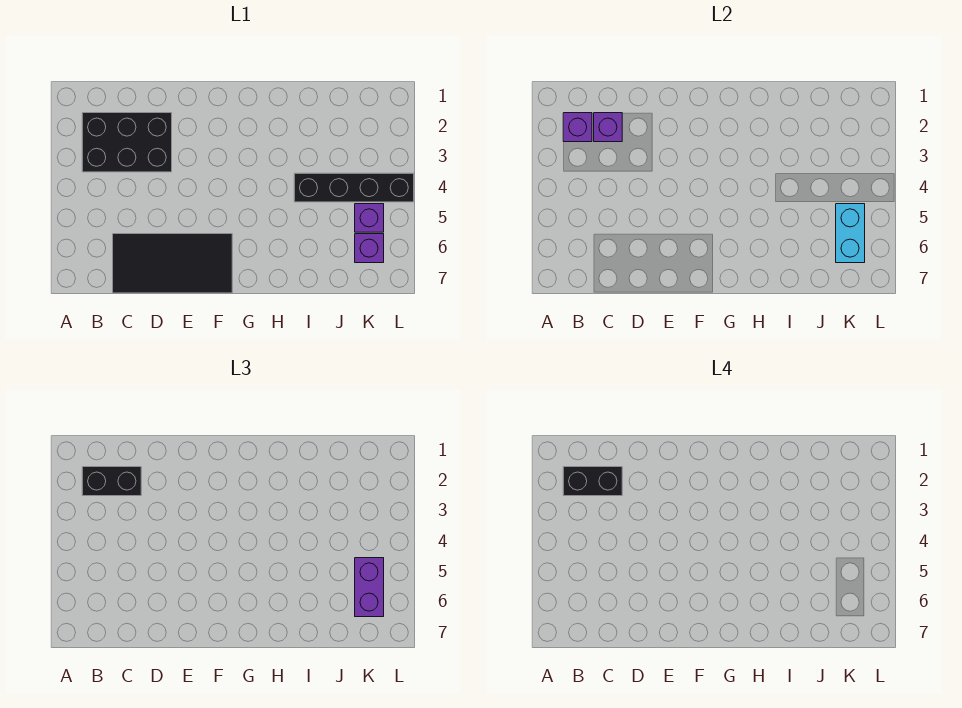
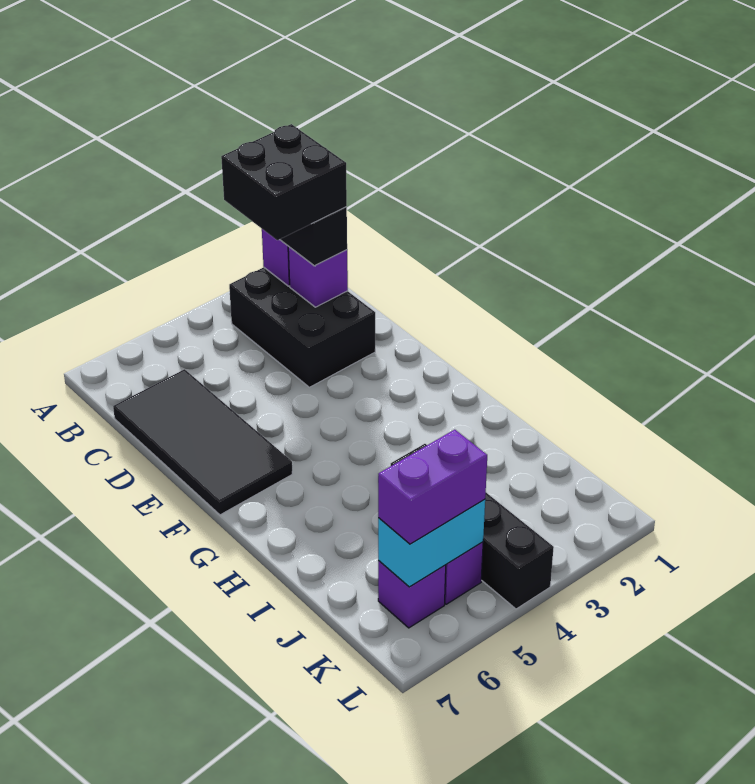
black brick B2:C2 level 4 -> black brick B2:C3 level 4

